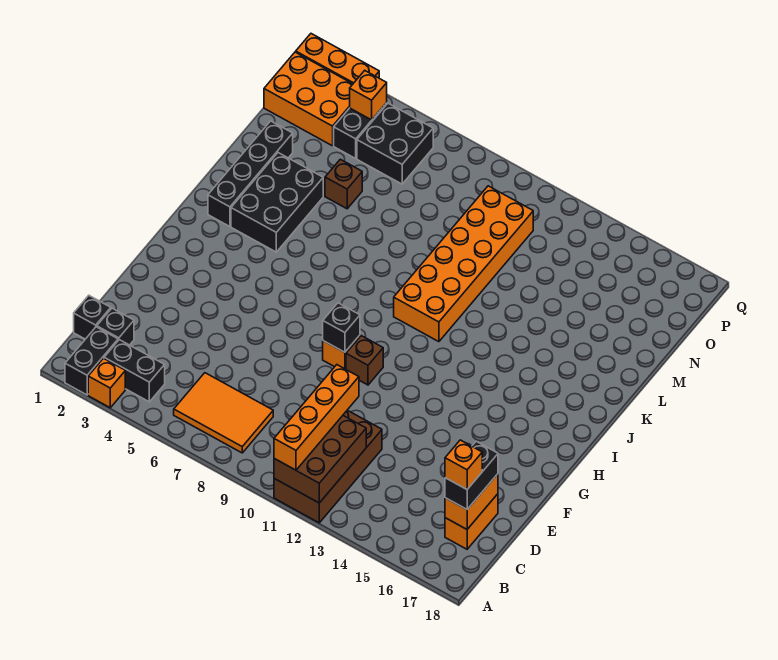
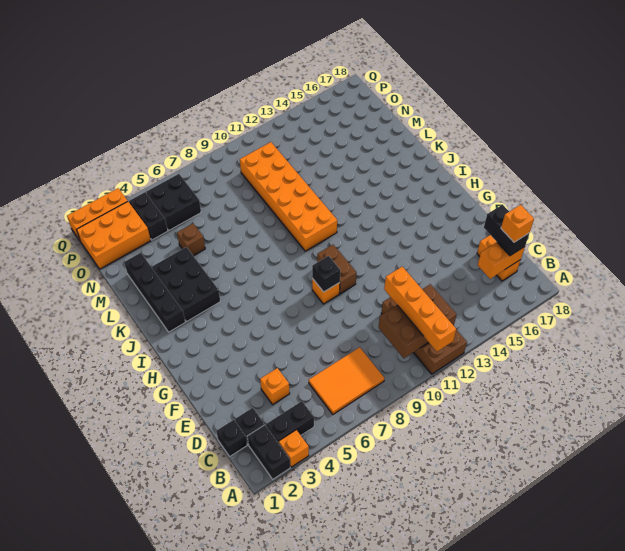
brown brick A11:C12 level 2 -> brown brick B10:C12 level 2
orange brick C17:D17 level 2 -> orange brick C16:C17 level 2
brown brick G10 level 1 -> brown brick G10:H10 level 1
orange brick P4 level 2 -> orange brick D4 level 1

